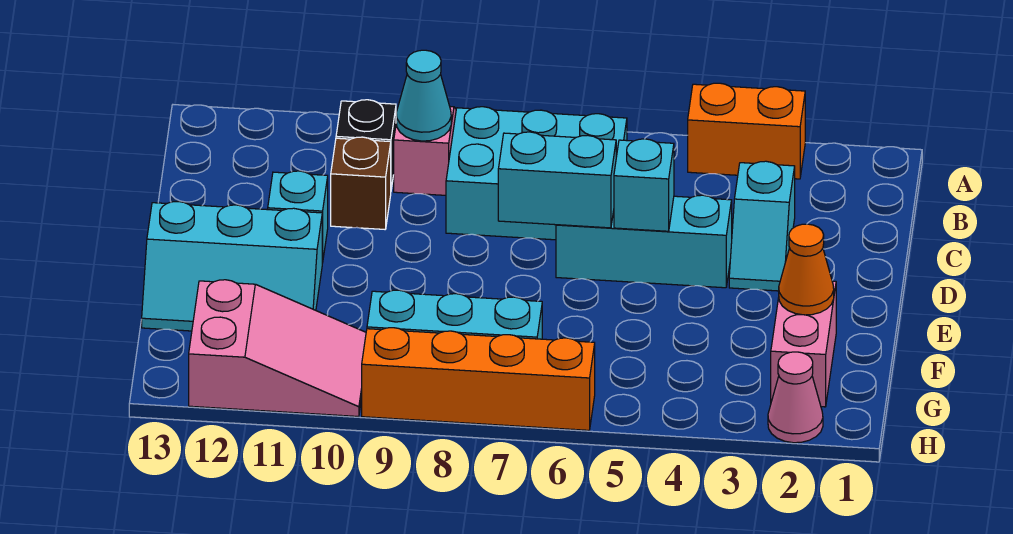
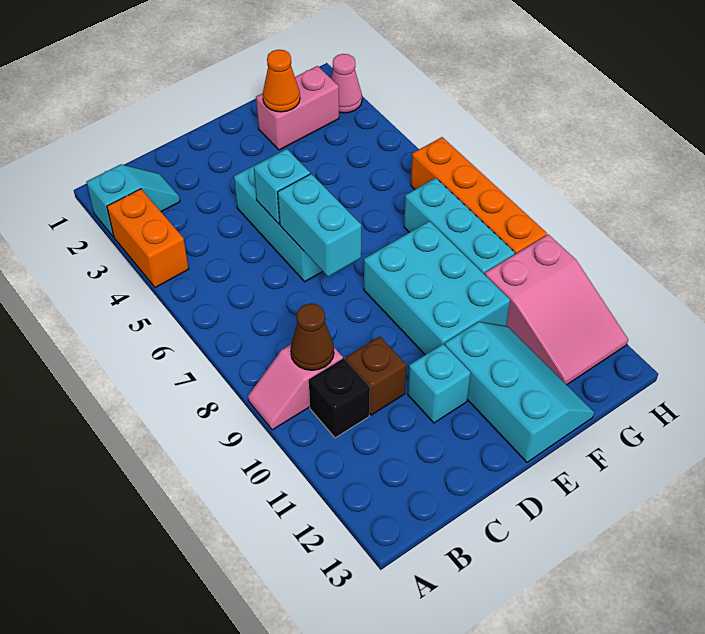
cyan brick B6:C8 level 1 -> cyan brick E8:F10 level 1
cyan cone B9 level 2 -> brown cone B9 level 2
cyan slope C3:D3 level 1 top C -> cyan slope A2:B2 level 1 top A
pink slope G10:H12 level 1 top 12 -> pink slope G10:H12 level 1 top 10

